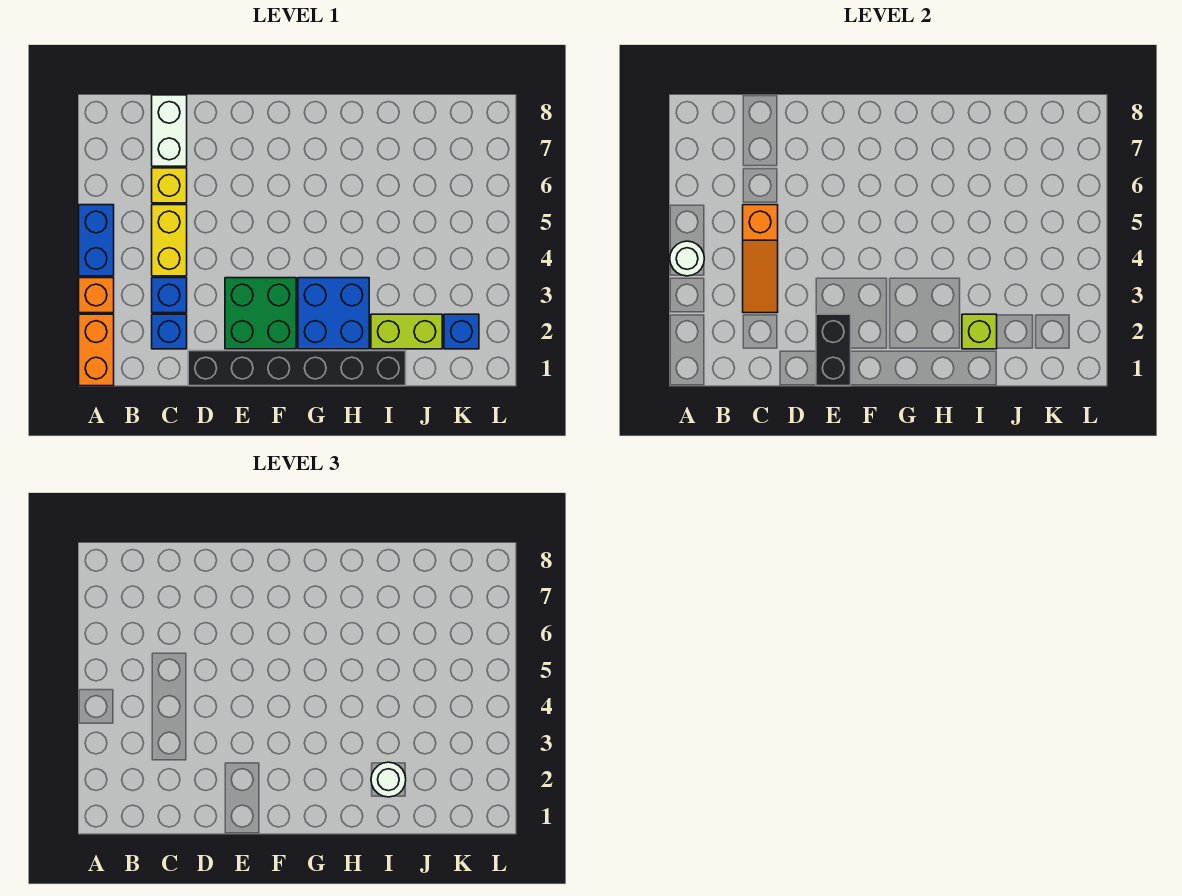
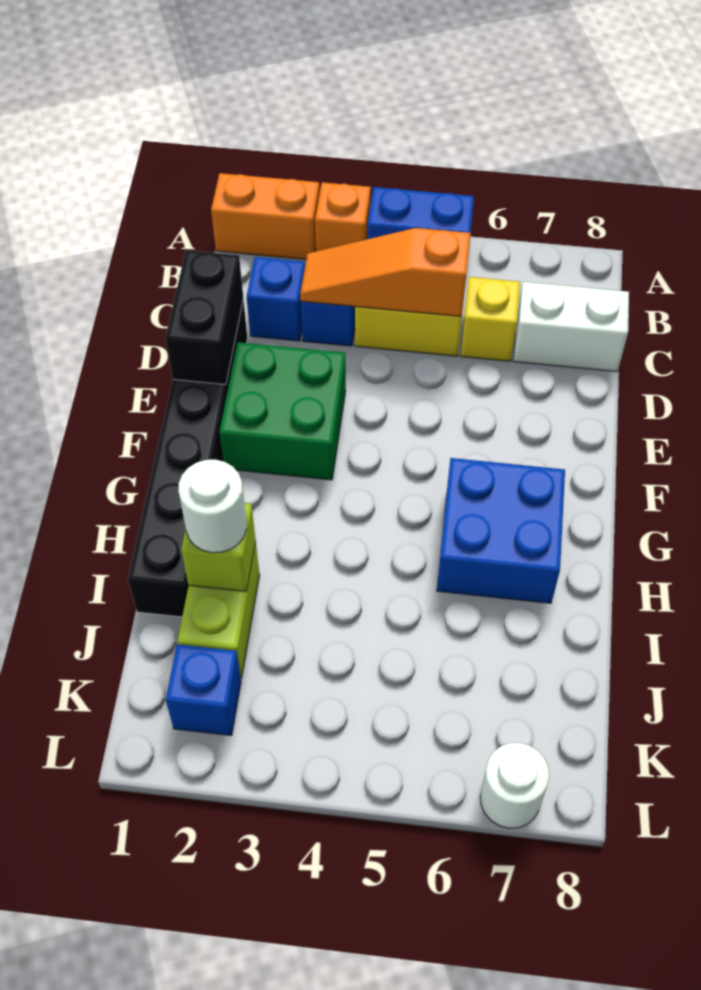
white round brick A4 level 2 -> white round brick L7 level 1
black brick E1:E2 level 2 -> black brick D1:E1 level 2
blue brick G2:H3 level 1 -> blue brick G6:H7 level 1

